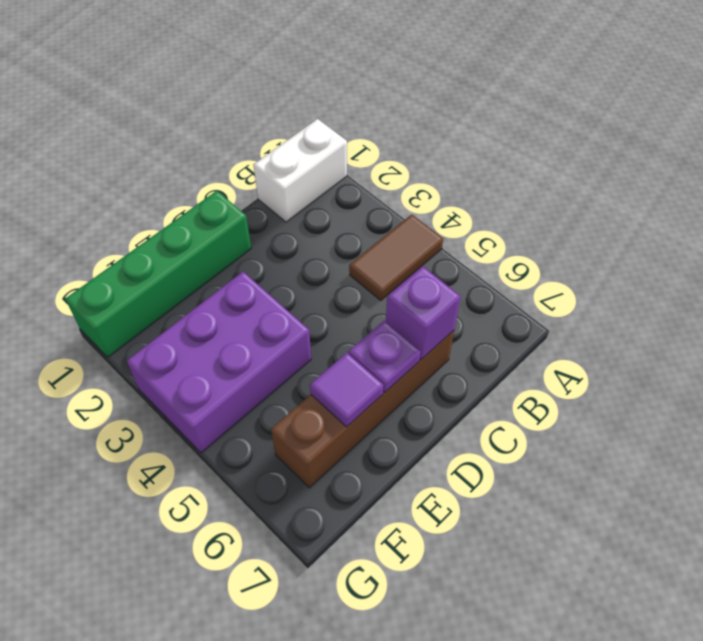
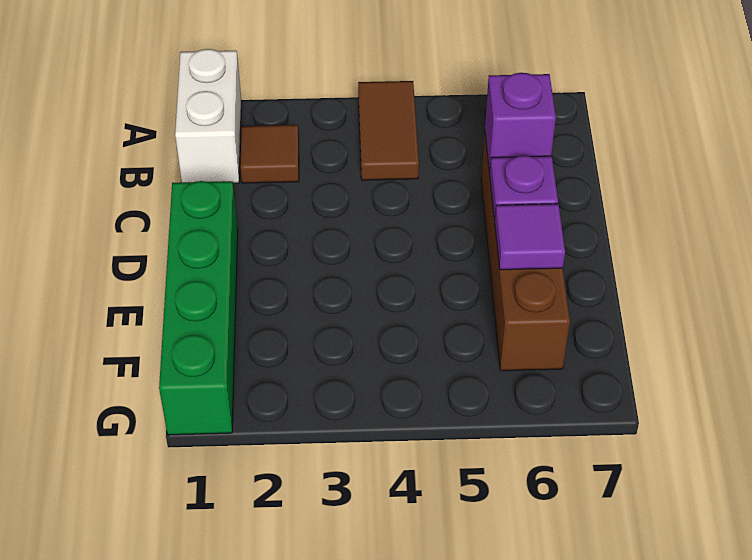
none -> brown tile B2 level 1
purple brick E3:G4 level 1 -> none

